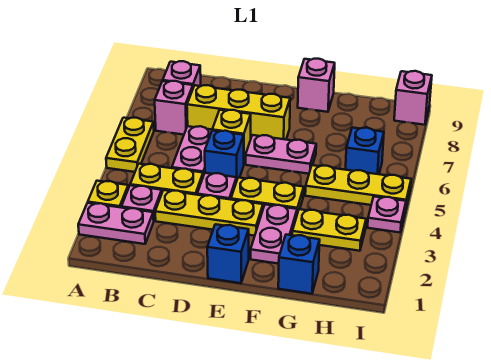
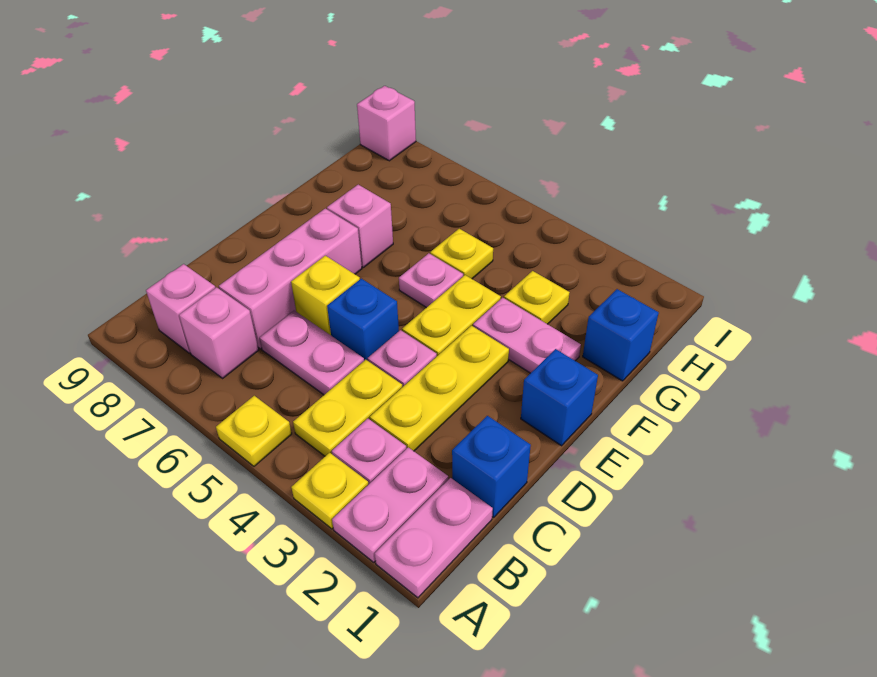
yellow plate A5:A6 level 1 -> yellow plate A5 level 1
yellow brick C7:E7 level 1 -> pink brick C7:E7 level 1
pink plate E6:F6 level 1 -> pink plate A1:B1 level 1
pink brick F9 level 1 -> pink brick F7 level 1
yellow plate G3:H3 level 1 -> yellow plate G3 level 1
yellow plate G5:I5 level 1 -> yellow plate G5 level 1
blue brick H6 level 1 -> blue brick C1 level 1
pink plate I4 level 1 -> pink plate F5 level 1

